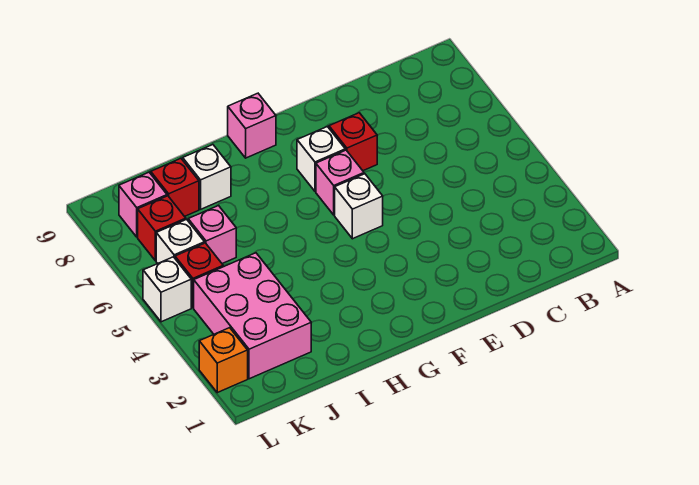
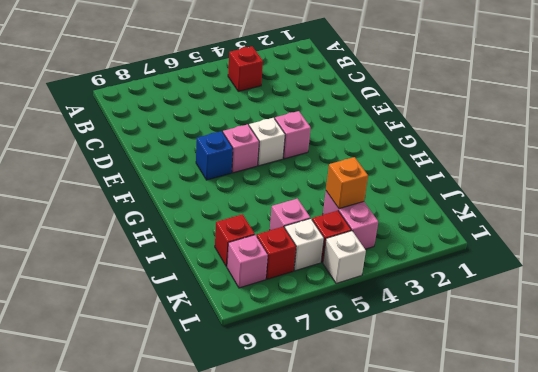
red brick E7 level 1 -> red brick B4 level 1
white brick F7 level 1 -> blue brick F7 level 1
pink brick G9 level 1 -> pink brick F4 level 1
white brick I8 level 1 -> none
pink brick J2:K4 level 1 -> pink brick J4:K4 level 1
orange brick L2 level 1 -> orange brick J4 level 2

